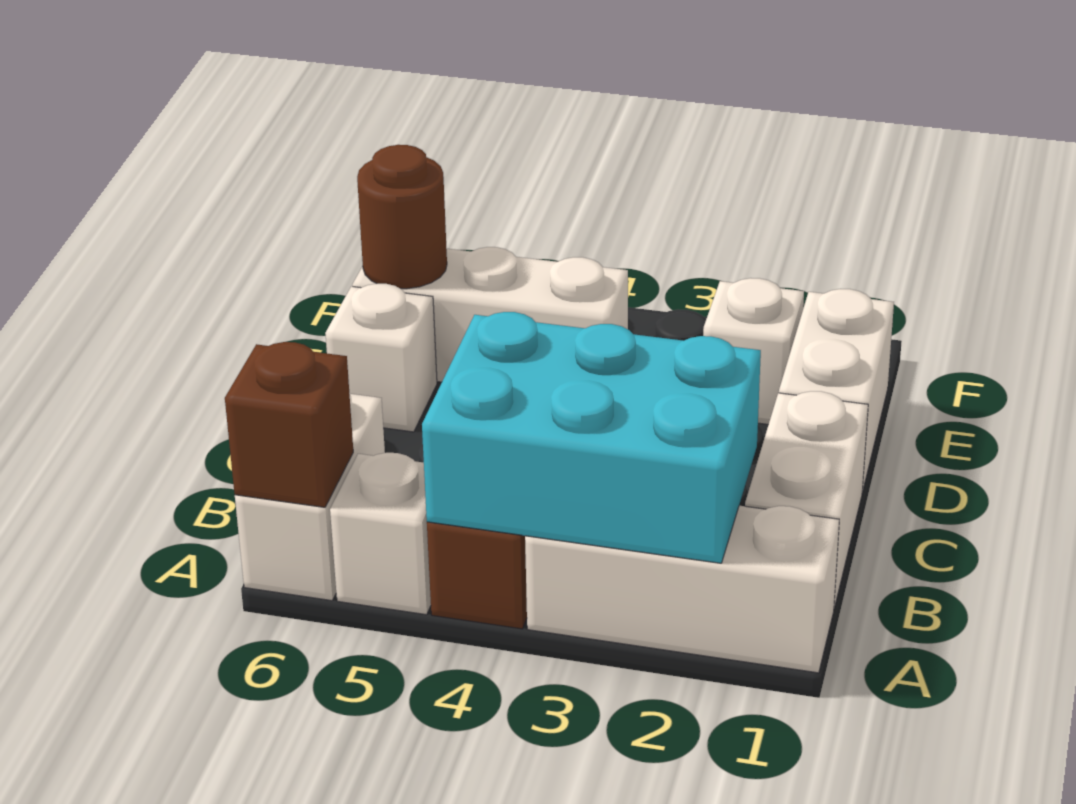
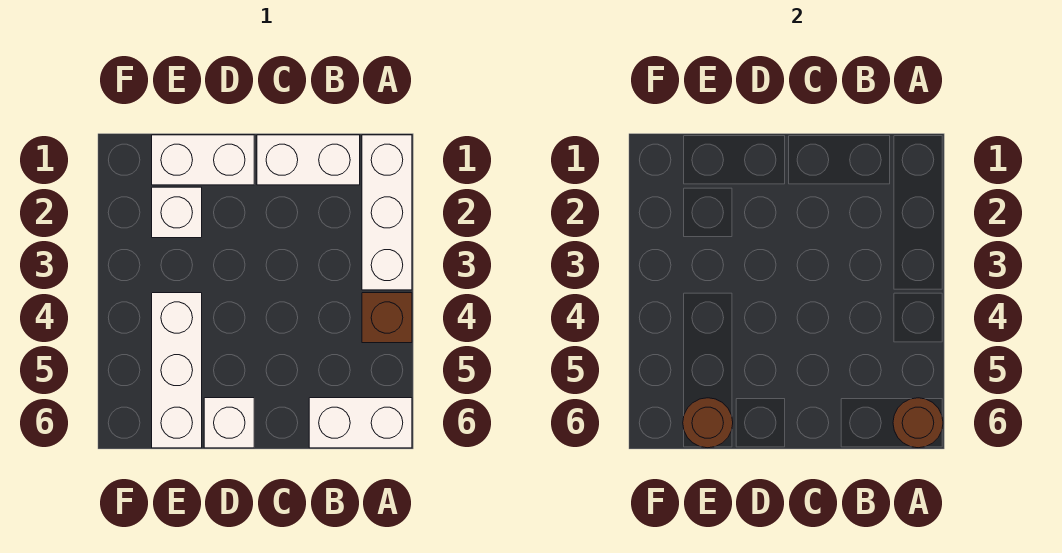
cyan brick A2:B4 level 2 -> none
white brick A5 level 1 -> none
brown brick A6 level 2 -> brown round brick A6 level 2

